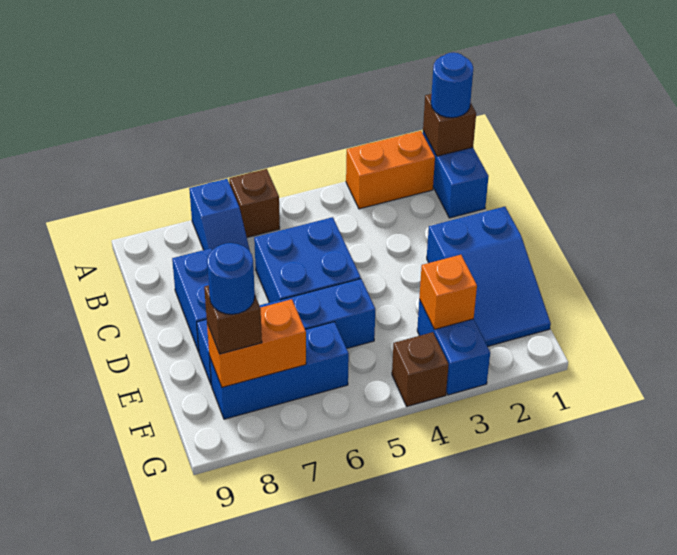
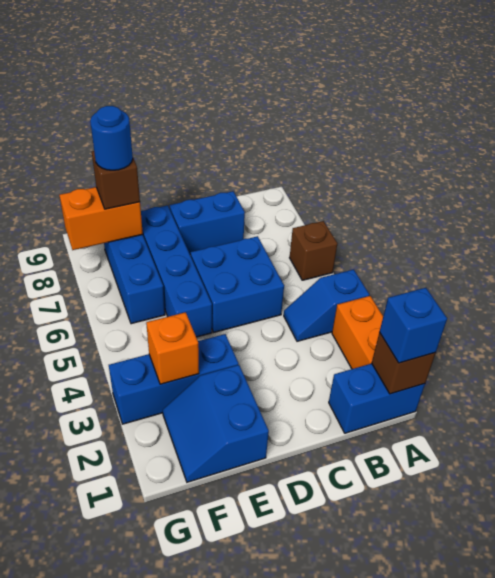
blue round brick A1 level 3 -> blue brick A1 level 3
blue slope A7:B7 level 1 top A -> blue slope A4:B4 level 1 top A
blue slope D1:F2 level 1 top D -> blue slope E1:F2 level 1 top E
blue brick F3:G3 level 1 -> blue brick E3:G3 level 1
orange brick F7:F8 level 2 -> orange brick F8:G8 level 2
brown brick G4 level 1 -> none

